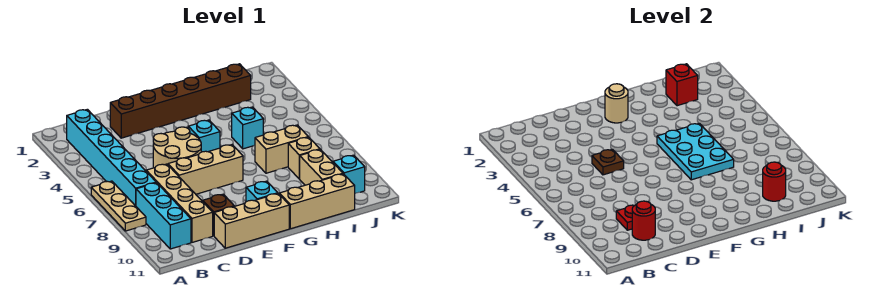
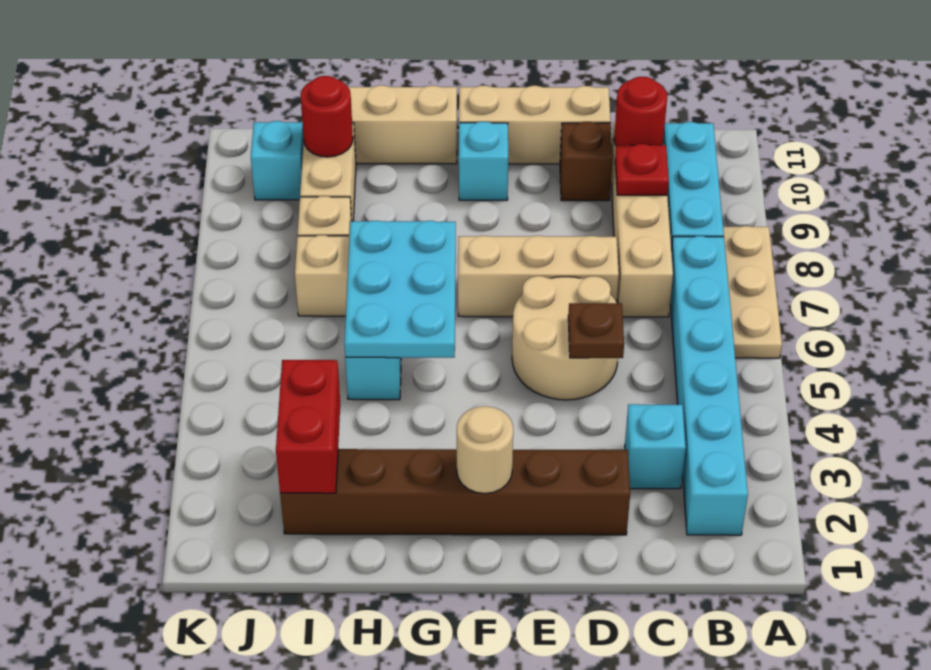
cyan brick F5 level 1 -> cyan brick C3 level 1
red brick I2 level 2 -> red brick I2:I3 level 2

